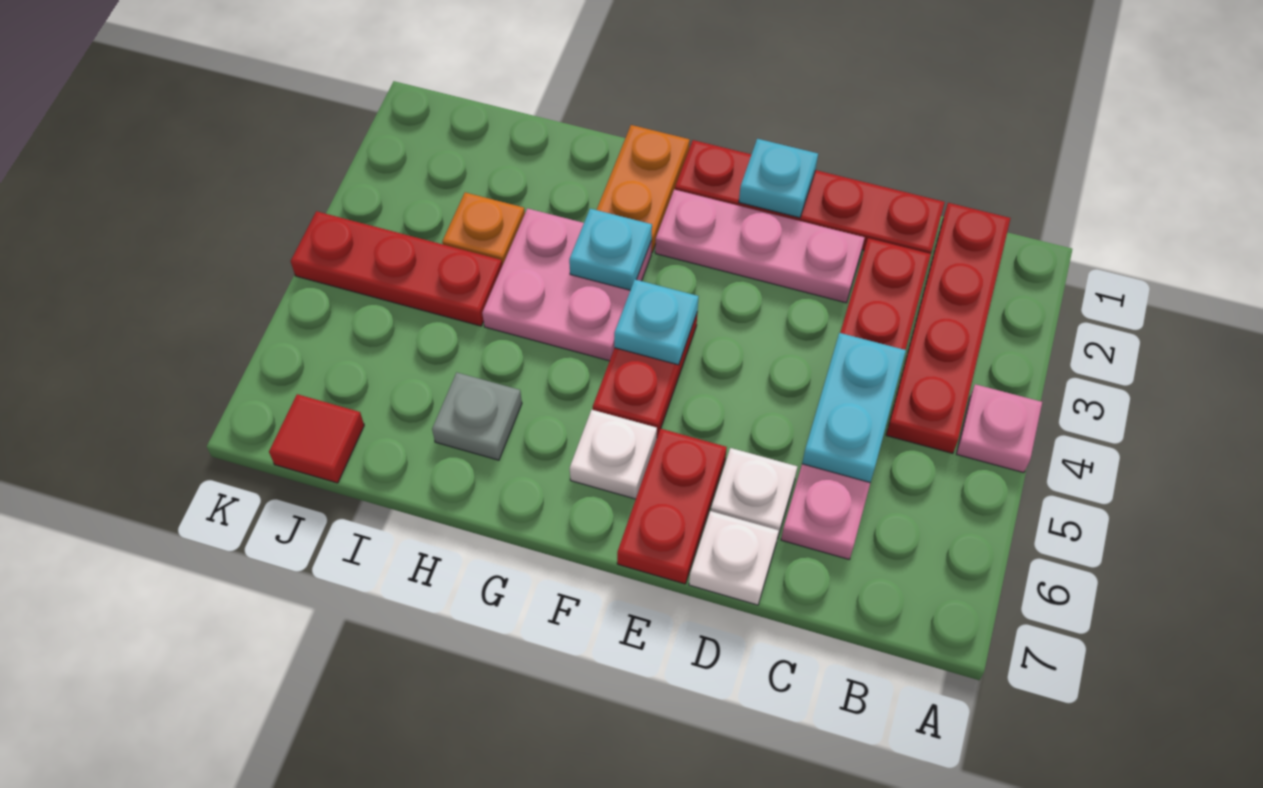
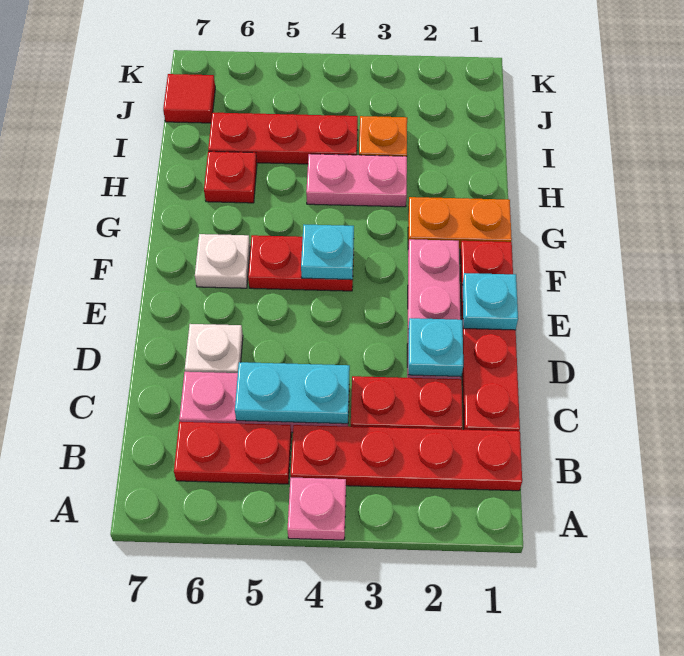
white plate D7 level 1 -> none
red plate E6:E7 level 1 -> red plate B5:B6 level 1
pink plate G3:H4 level 1 -> pink plate H3:H4 level 1
cyan plate G3 level 2 -> cyan plate D2 level 2
grey plate H6 level 1 -> red plate H6 level 1
red plate I4:K4 level 1 -> red plate I4:I6 level 1

